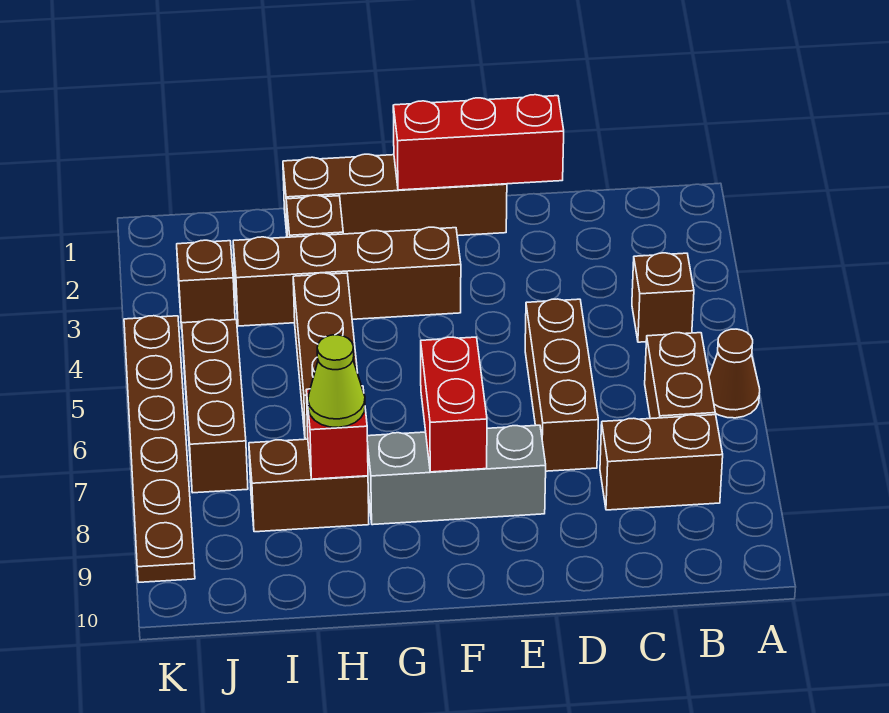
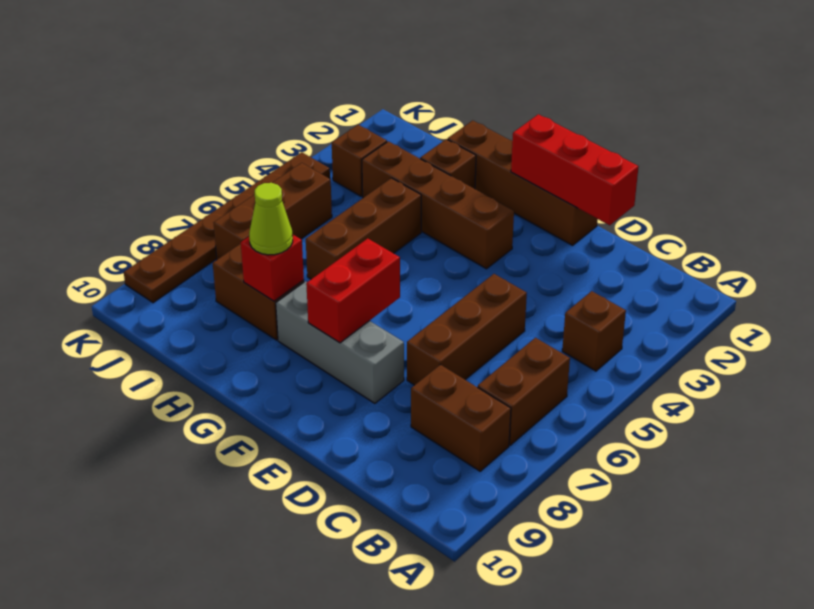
brown cone A6 level 1 -> none

